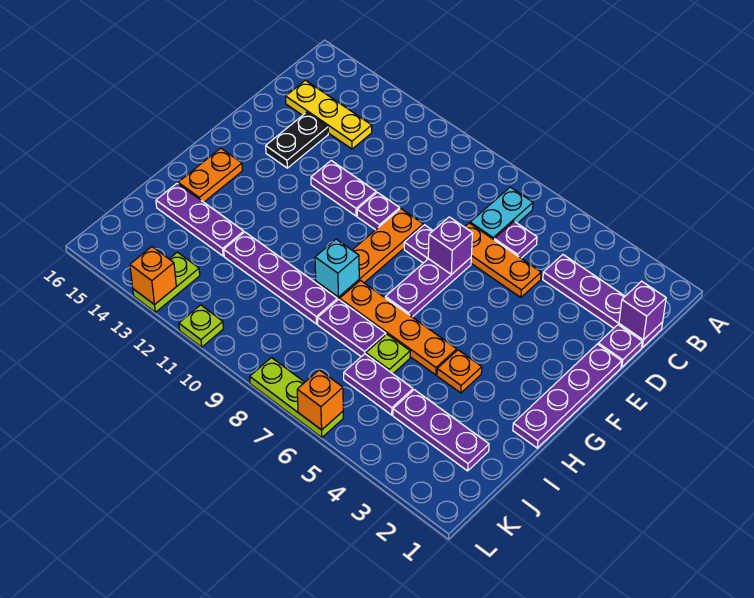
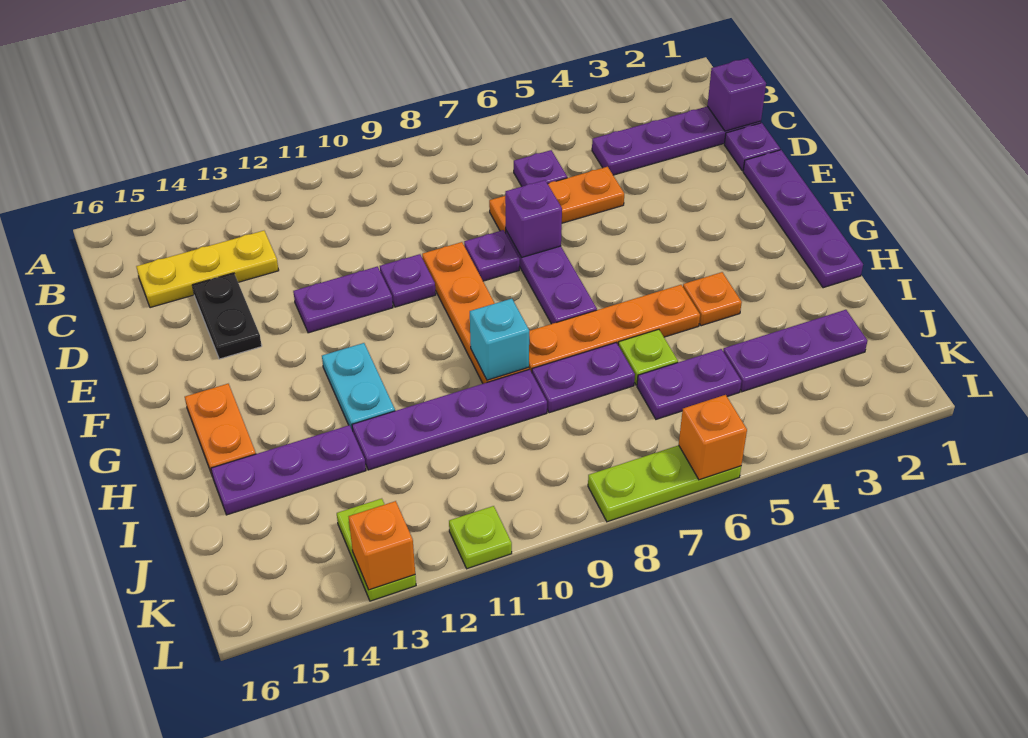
cyan plate B7:C7 level 1 -> cyan plate G12:H12 level 1

